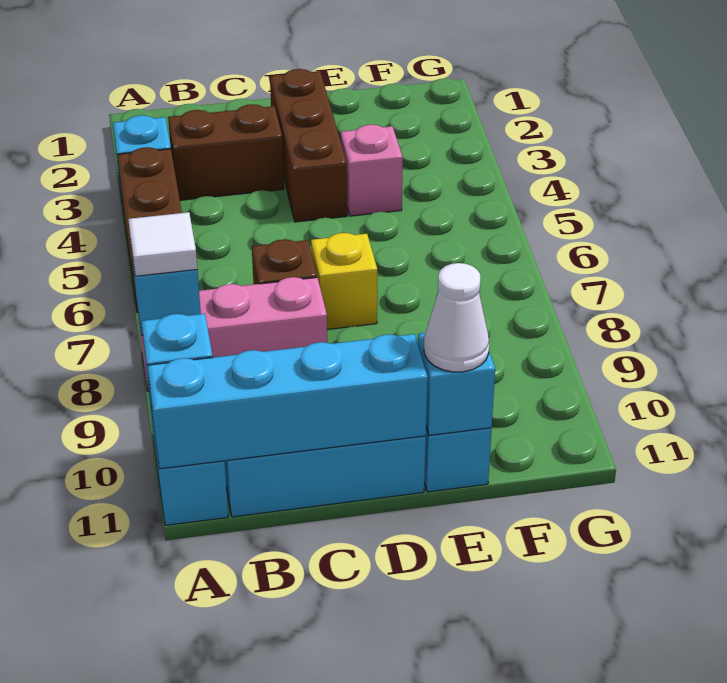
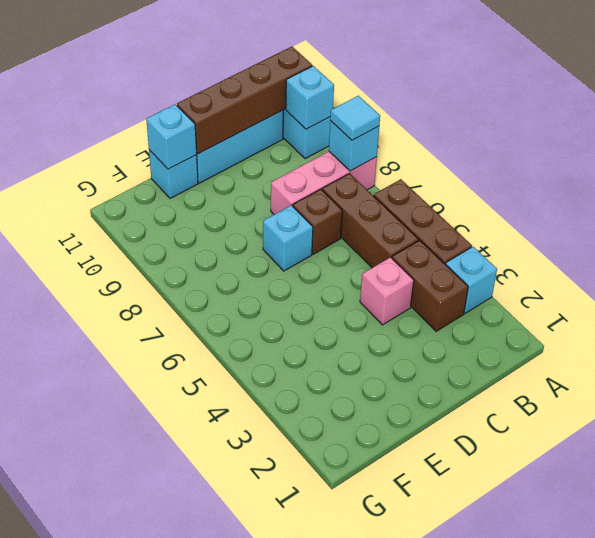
white tile A8 level 3 -> cyan tile A8 level 3
cyan brick A11:D11 level 2 -> brown brick A11:D11 level 2
brown brick B3:C3 level 1 -> brown brick B3:B4 level 1
brown brick D2:D4 level 1 -> brown brick B5:B7 level 1
yellow brick D7 level 1 -> cyan brick D7 level 1
pink brick E4 level 1 -> pink brick C4 level 1
white cone E11 level 3 -> none

